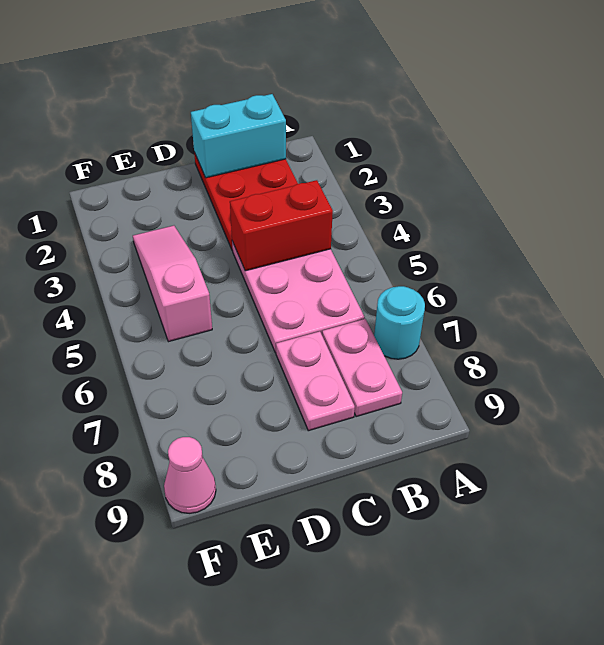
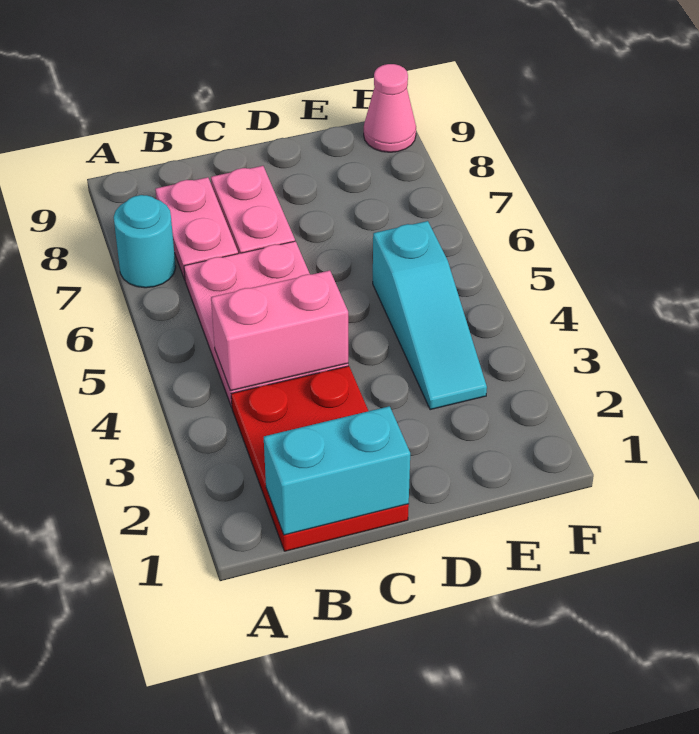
red brick B4:C4 level 2 -> pink brick B4:C4 level 2
pink slope E3:E5 level 1 top 5 -> cyan slope E3:E5 level 1 top 5

